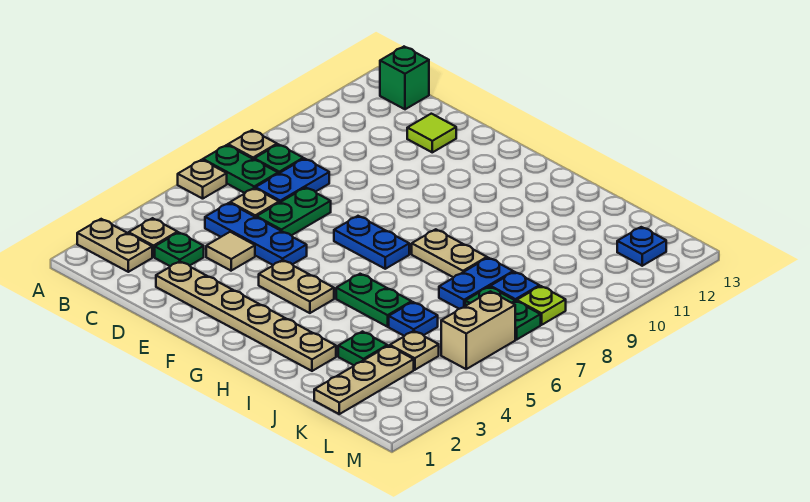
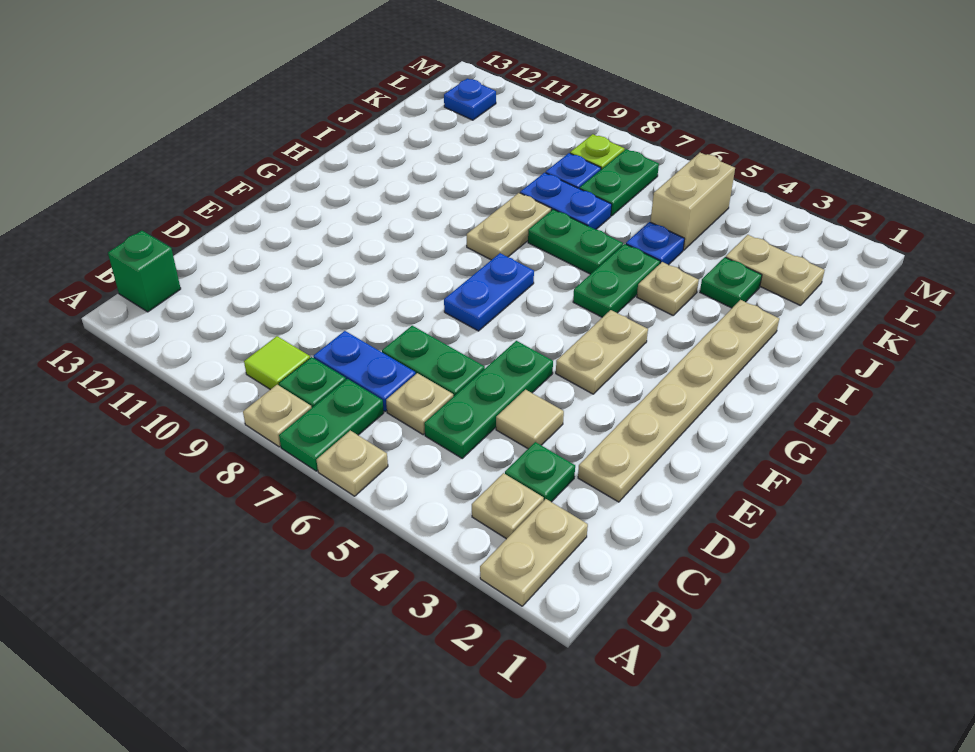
blue plate C5:E5 level 1 -> green plate C5:E5 level 1
lime tile D12 level 1 -> lime tile B9 level 1
none -> green plate I6:I7 level 1
tan plate K1:K3 level 1 -> tan plate K2:K3 level 1
tan plate K4 level 1 -> tan plate I4 level 1
tan brick L5:L6 level 1 -> tan brick K5:L5 level 1

